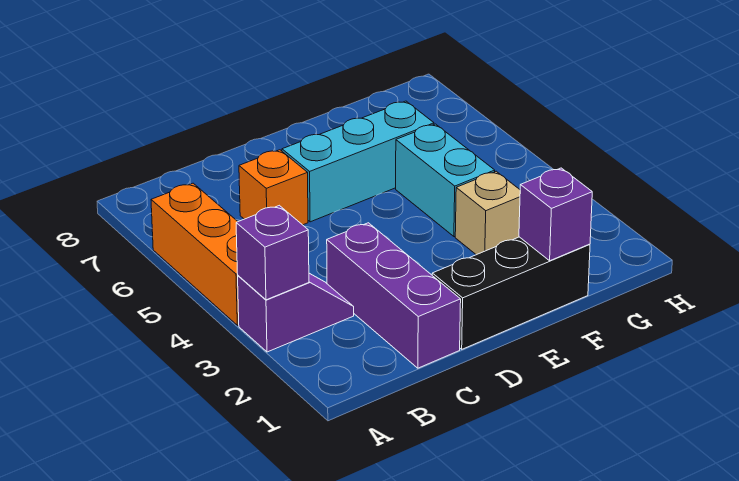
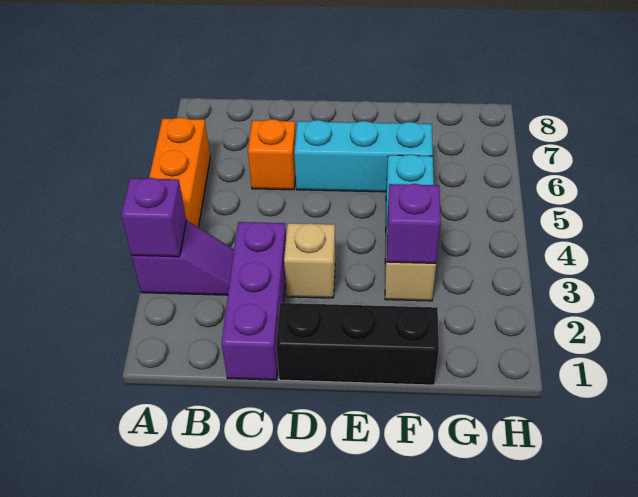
none -> tan brick D3 level 1
purple brick F1 level 2 -> purple brick F3 level 2

